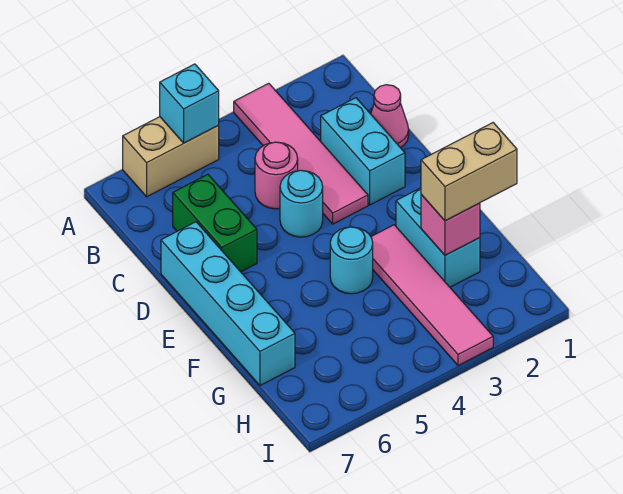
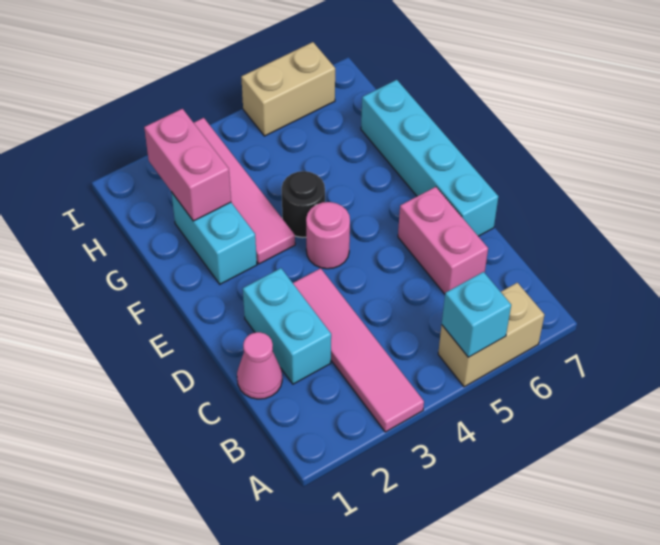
pink round brick C4 level 1 -> pink round brick E4 level 1
green brick C6:D6 level 1 -> pink brick C6:D6 level 1
cyan round brick D4 level 1 -> none
cyan round brick F4 level 1 -> black round brick F4 level 1
tan brick G1:G2 level 3 -> tan brick I5:I6 level 1
pink brick G2 level 2 -> pink brick G2:H2 level 2

